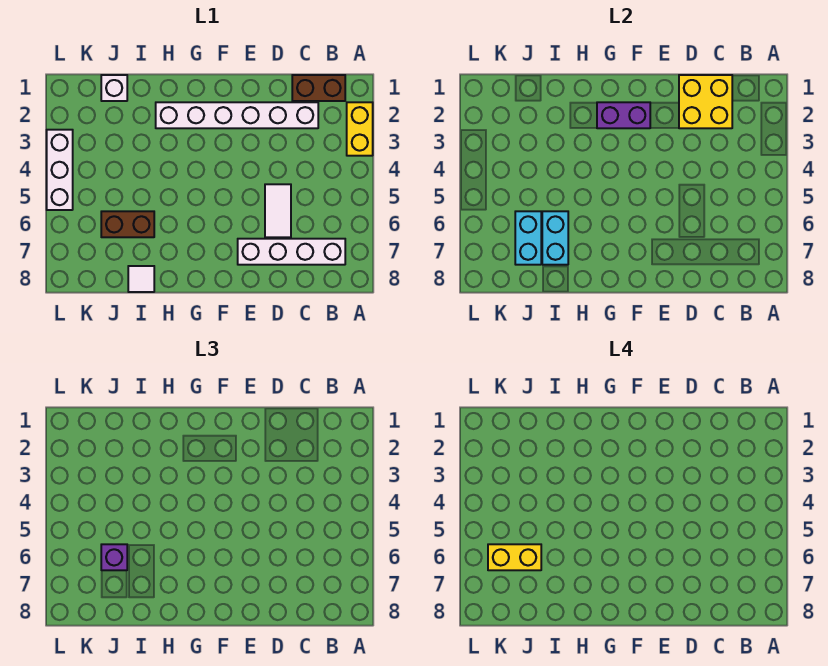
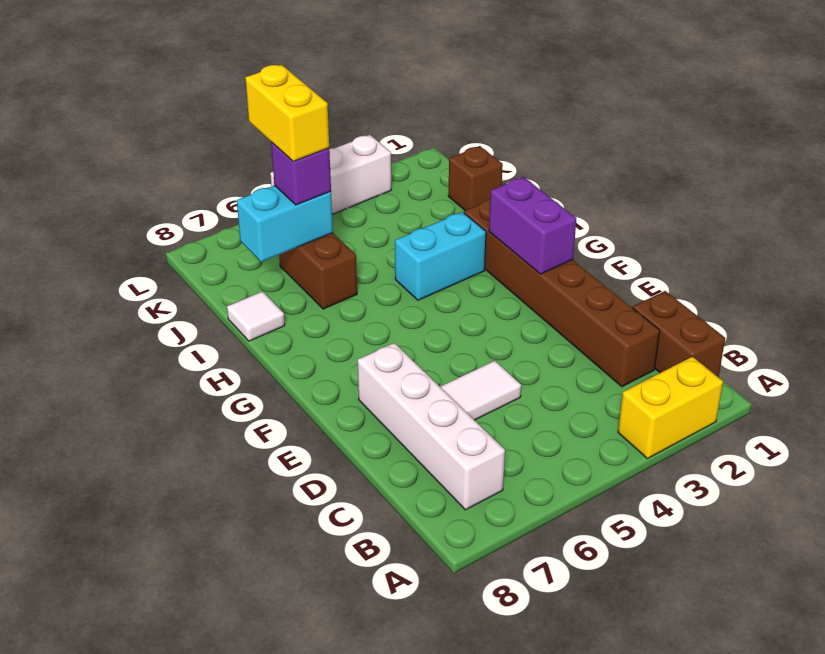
yellow brick C1:D2 level 2 -> none
white brick C2:H2 level 1 -> brown brick C2:H2 level 1
cyan brick I6:I7 level 2 -> cyan brick H3:H4 level 1
white brick J1 level 1 -> brown brick J1 level 1

